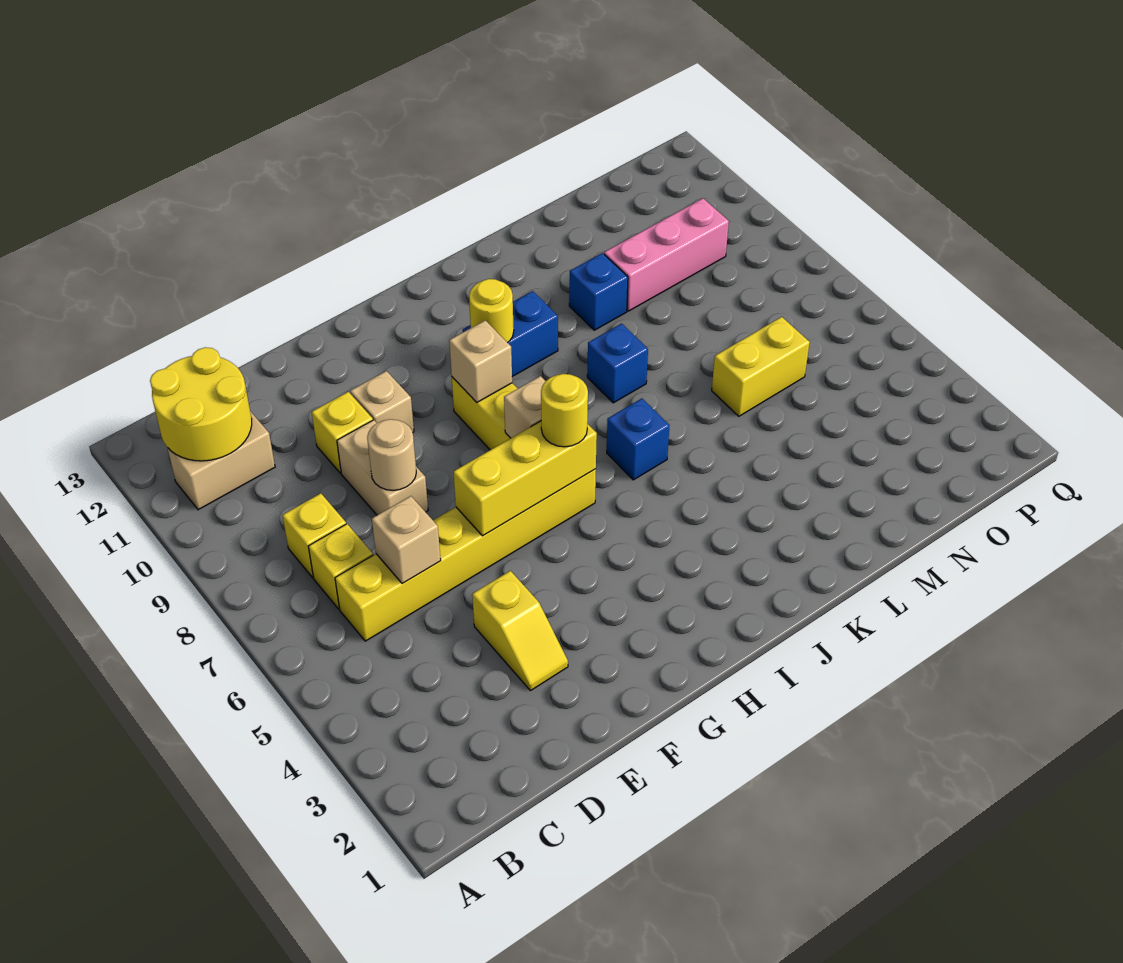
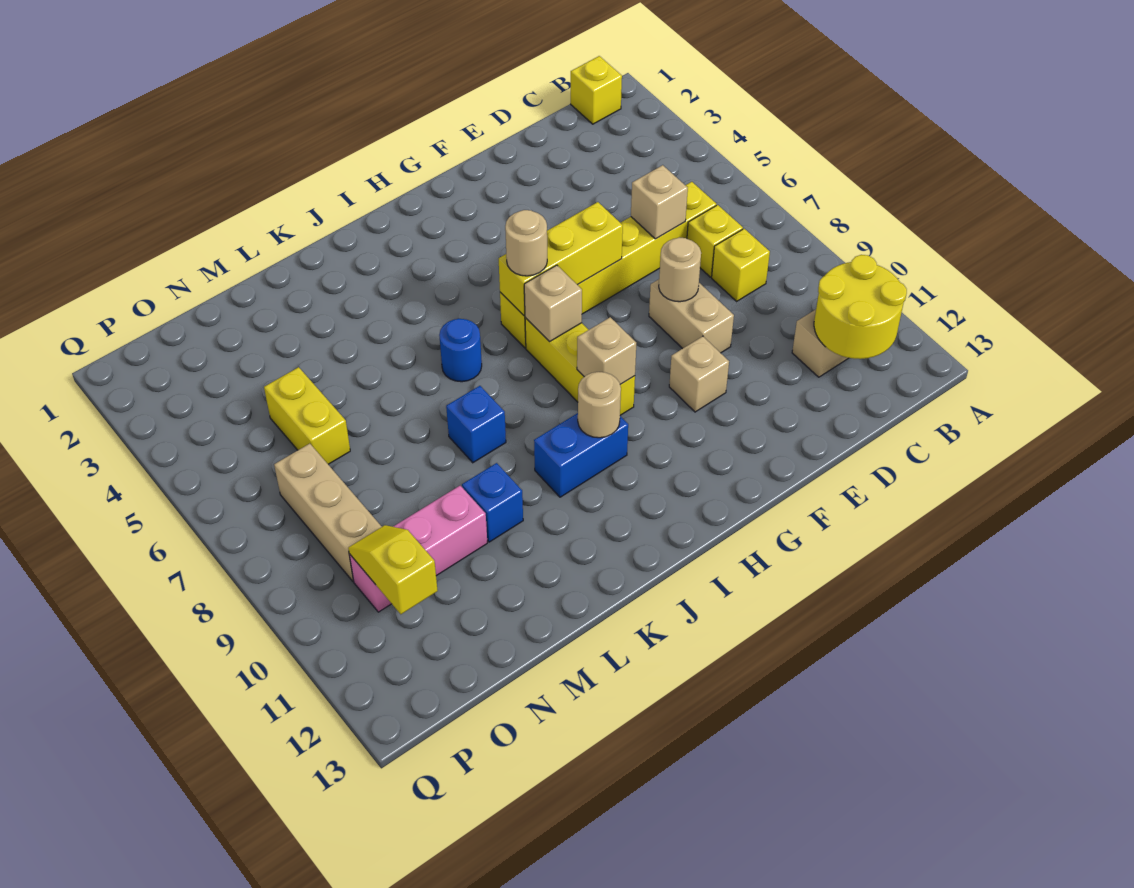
yellow slope E3:E4 level 1 top 4 -> yellow slope O10:O11 level 2 top 11
yellow brick E10 level 1 -> yellow brick B1 level 1
yellow round brick H6 level 3 -> tan round brick H6 level 3
yellow round brick I10 level 2 -> tan round brick I10 level 2
blue brick J6 level 1 -> blue round brick J6 level 1
yellow brick M6:N6 level 1 -> yellow brick N5:N6 level 1
none -> tan brick O7:O9 level 1

